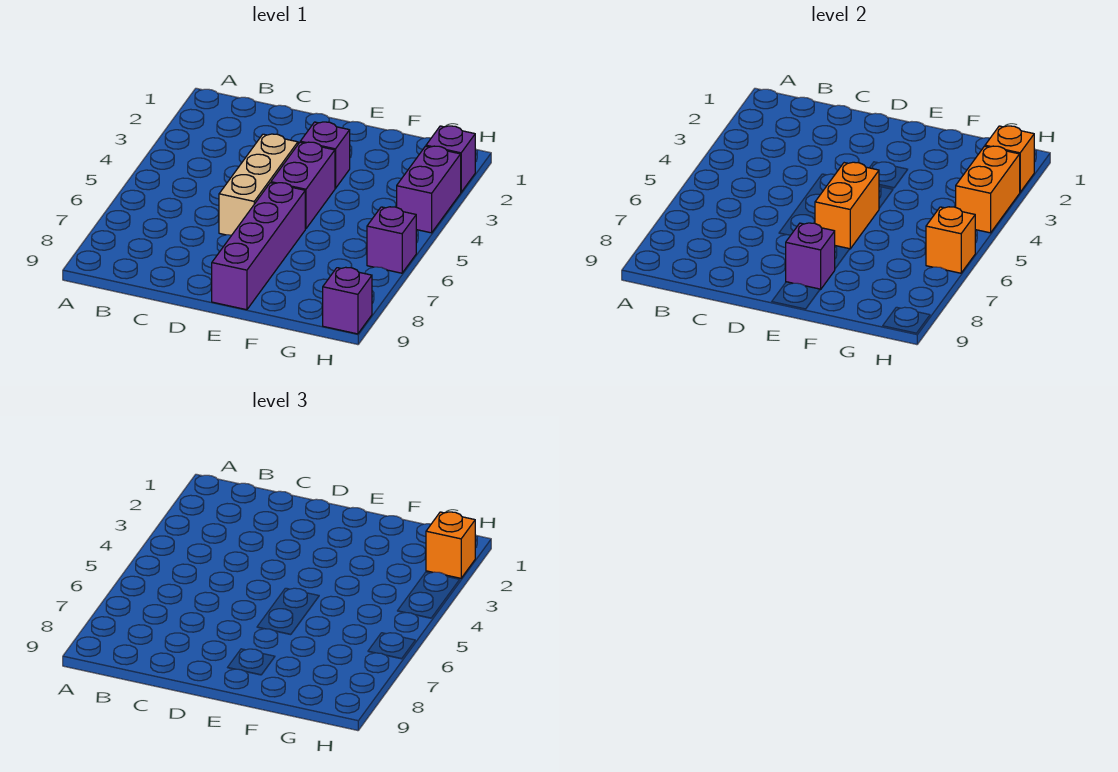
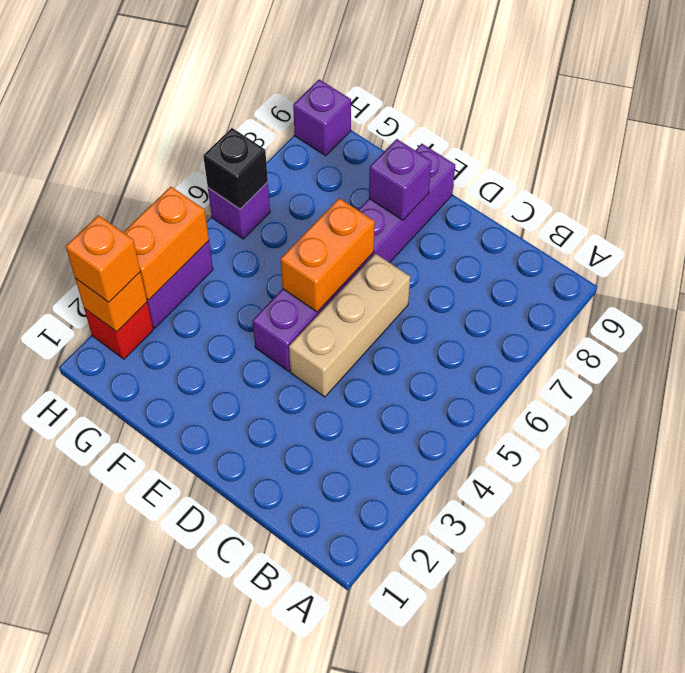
purple brick E3 level 1 -> none
purple brick H2 level 1 -> red brick H2 level 1
orange brick H6 level 2 -> black brick H6 level 2

